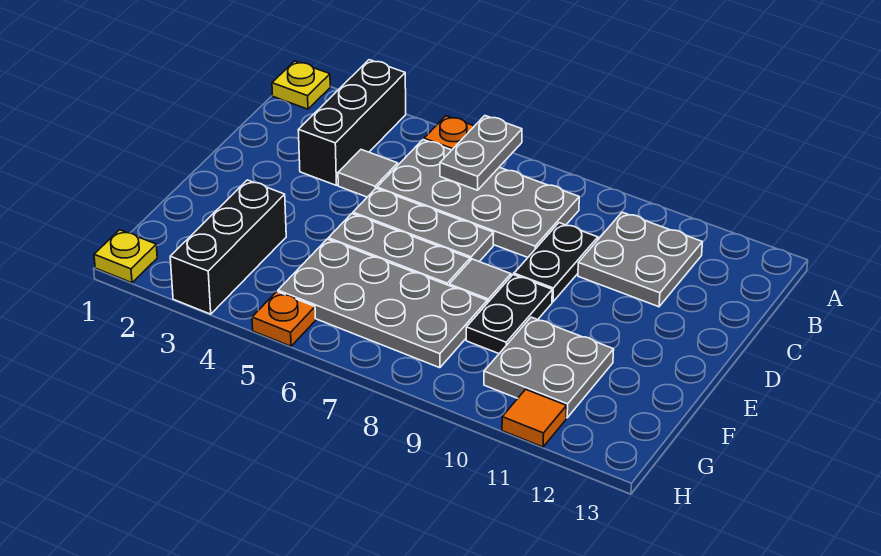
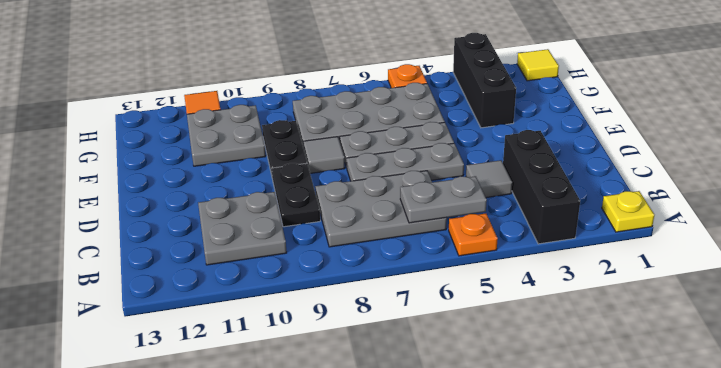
grey plate A6:B6 level 2 -> grey plate B5:B6 level 2
grey plate B5:C8 level 1 -> grey plate B6:C8 level 1
yellow plate H1 level 1 -> yellow tile H1 level 1

